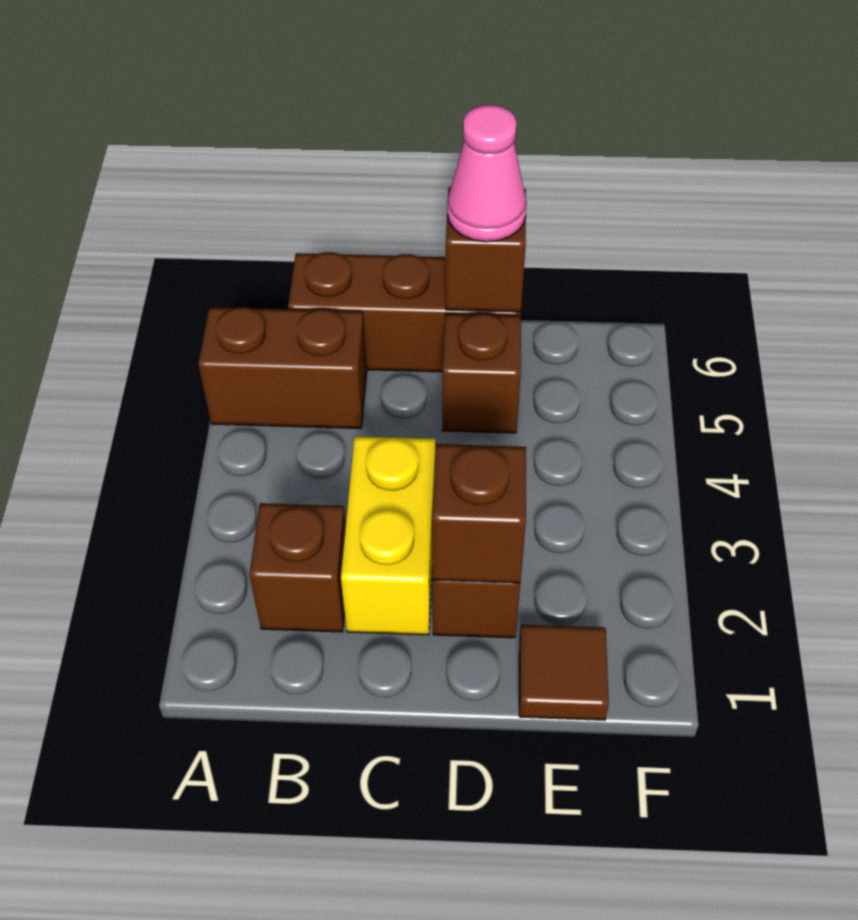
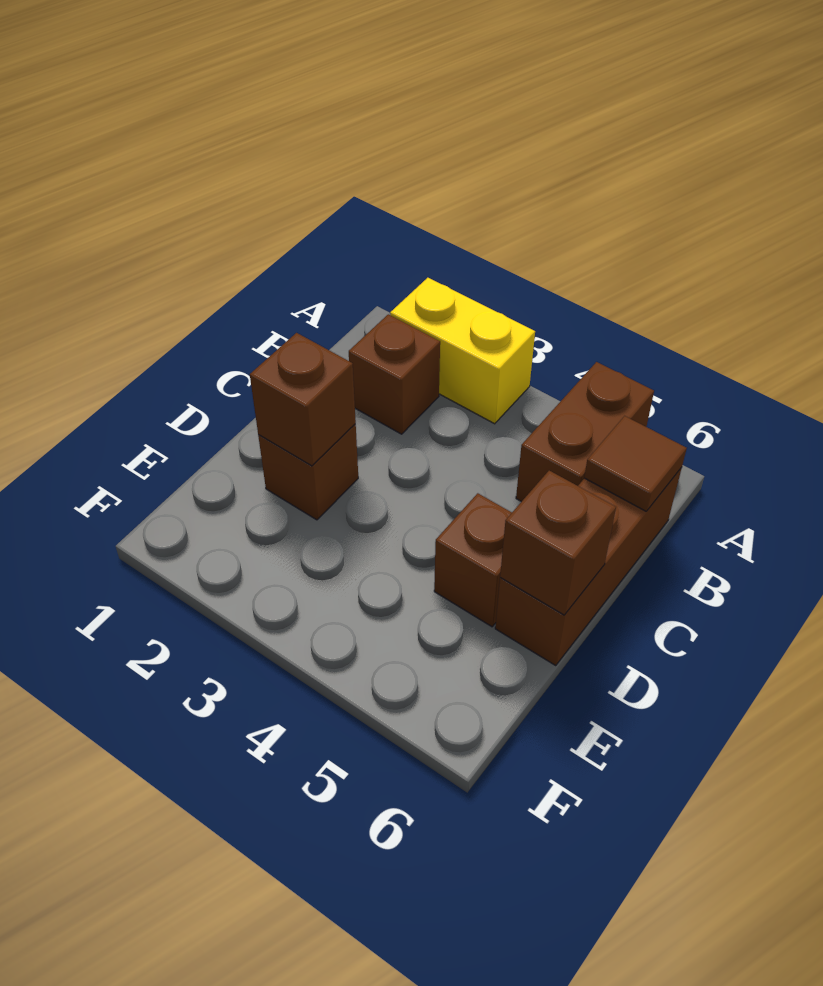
yellow brick C2:C3 level 1 -> yellow brick A2:A3 level 1
pink cone D6 level 3 -> none
brown tile E1 level 1 -> brown tile B6 level 2

